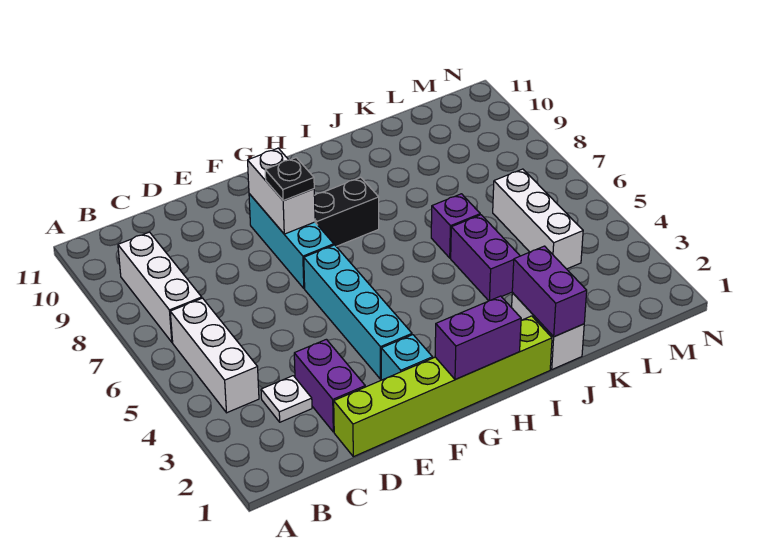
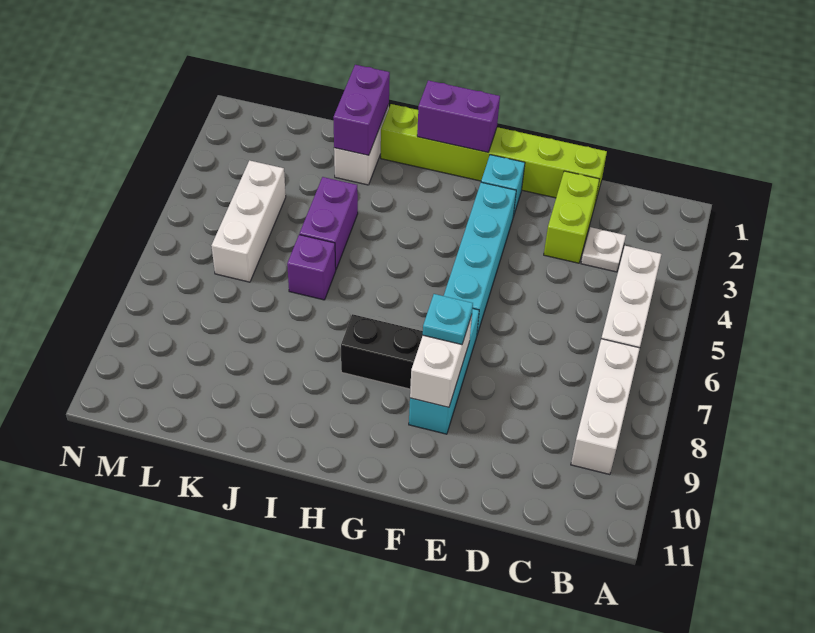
purple brick D2:D3 level 1 -> lime brick D2:D3 level 1
black plate F8 level 3 -> cyan plate F8 level 3

